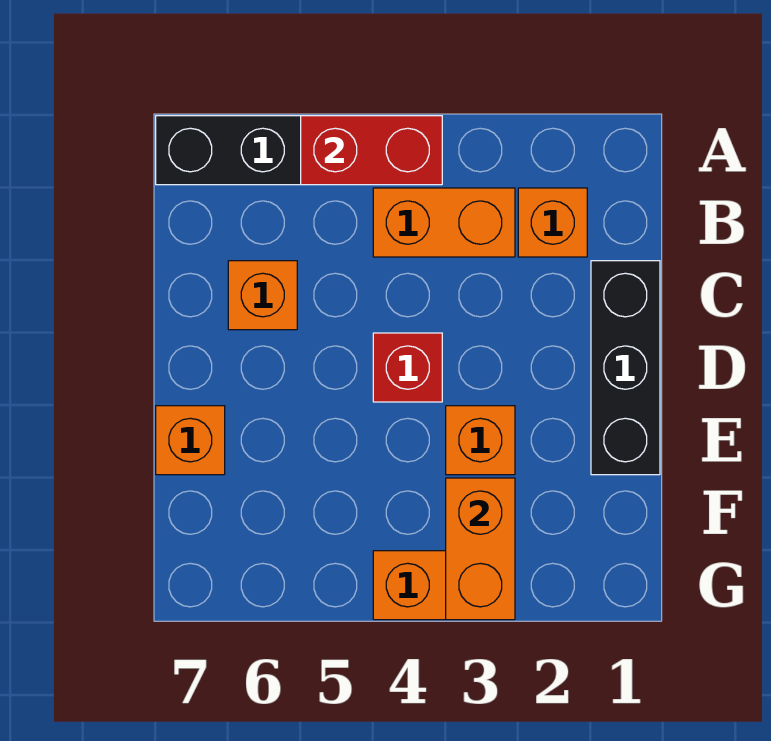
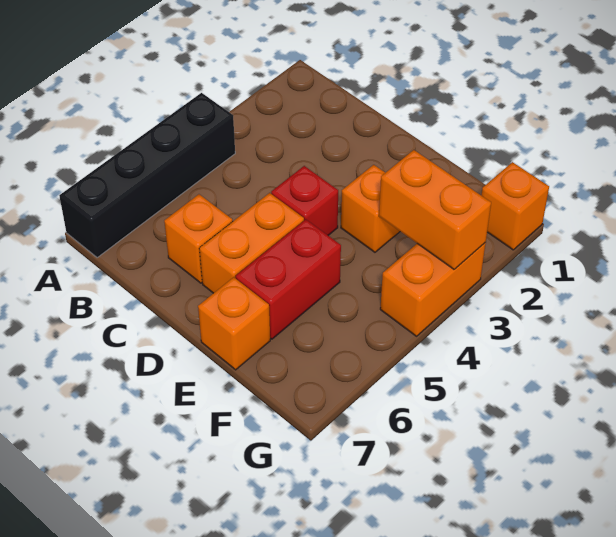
red brick A4:A5 level 2 -> red brick E5:E6 level 1
orange brick B2 level 1 -> orange brick G1 level 1
orange brick B3:B4 level 1 -> orange brick D5:D6 level 1
black brick C1:E1 level 1 -> none

